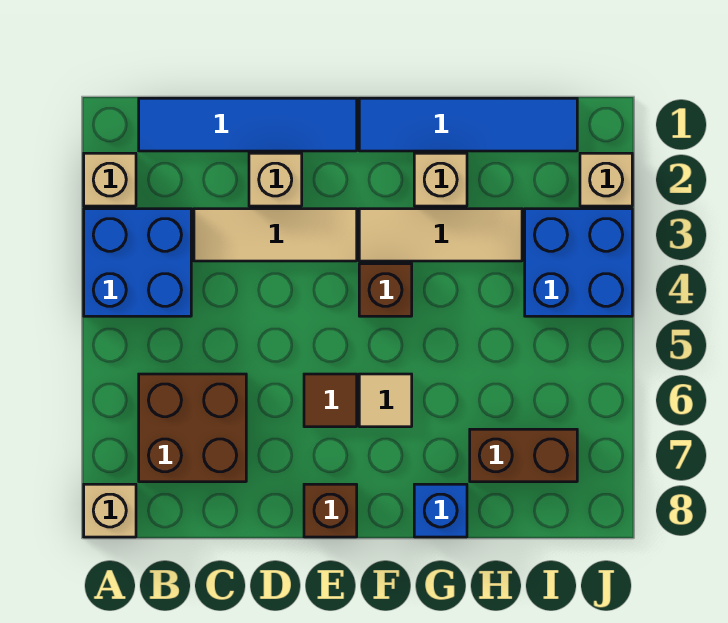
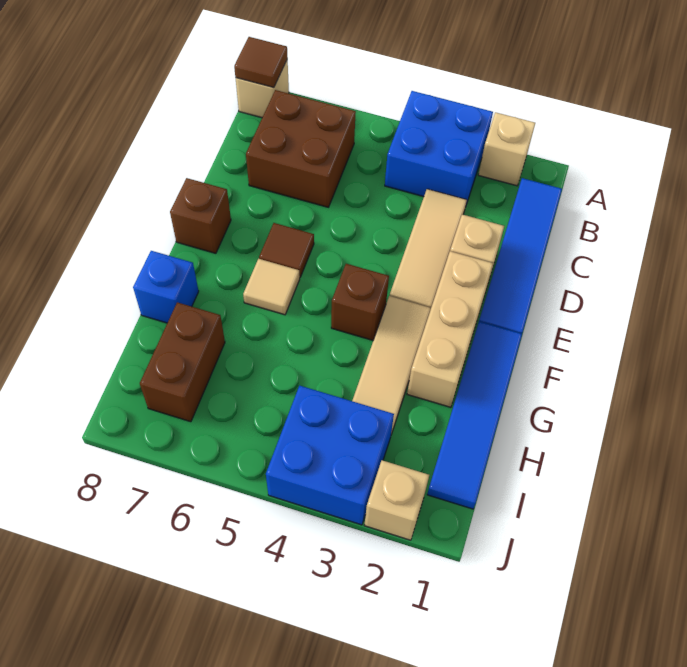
none -> brown tile A8 level 2
tan brick G2 level 1 -> tan brick E2:G2 level 1

